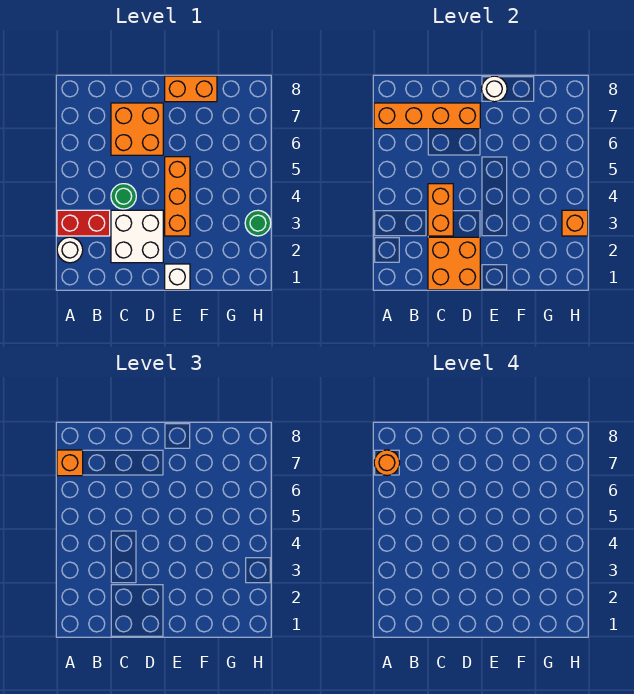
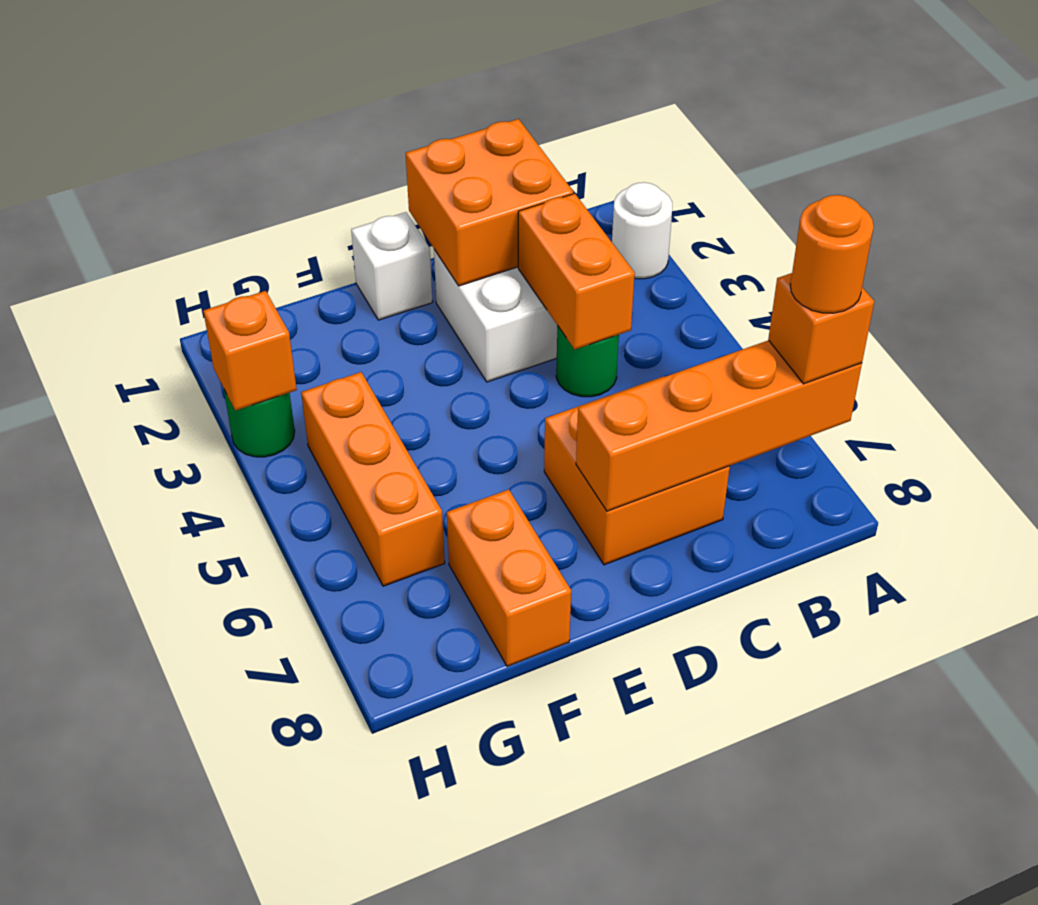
red brick A3:B3 level 1 -> none
orange brick E3:E5 level 1 -> orange brick G4:G6 level 1
orange brick E8:F8 level 1 -> orange brick F7:F8 level 1
white round brick E8 level 2 -> none

